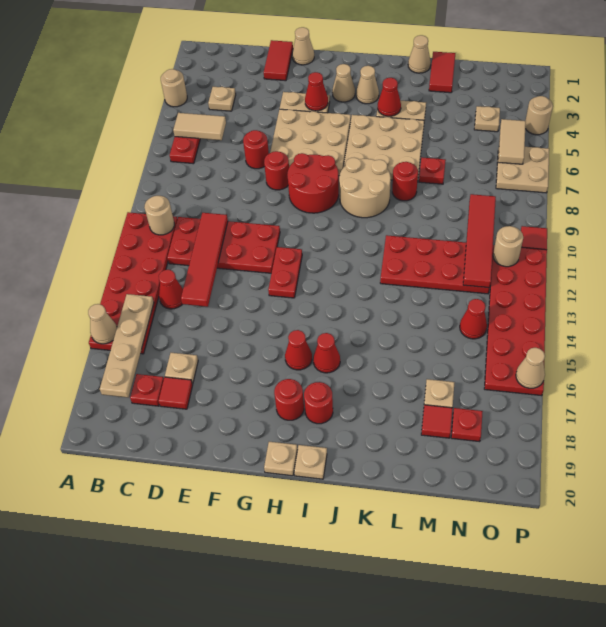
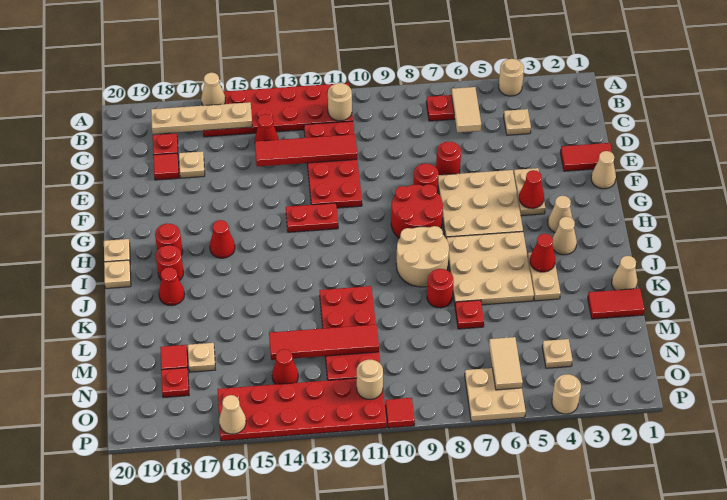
red cone I16 level 1 -> red cone J18 level 1
red tile N9:N12 level 2 -> red tile M11:M14 level 2
tan tile O5:O6 level 2 -> tan tile N6:O6 level 2

